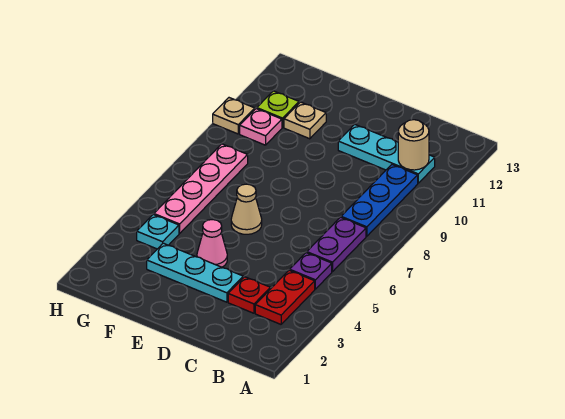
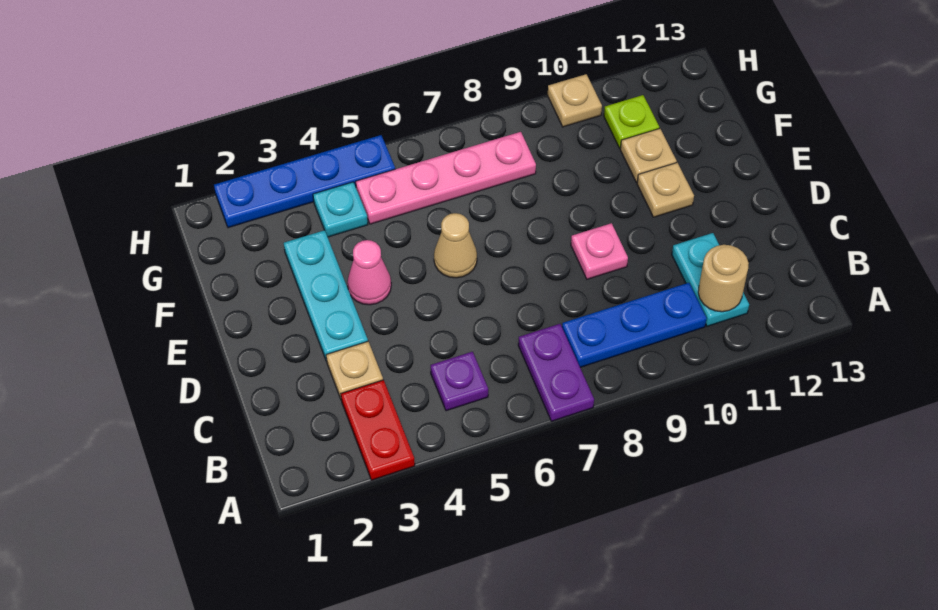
red plate B3:B4 level 1 -> red plate A3:B3 level 1
purple plate B6:B7 level 1 -> purple plate A7:B7 level 1
cyan plate B11:D11 level 1 -> cyan plate B11:C11 level 1
red plate C3 level 1 -> tan plate C3 level 1
none -> tan plate E11 level 1
pink plate G10 level 1 -> pink plate D9 level 1
none -> blue plate H2:H5 level 1

